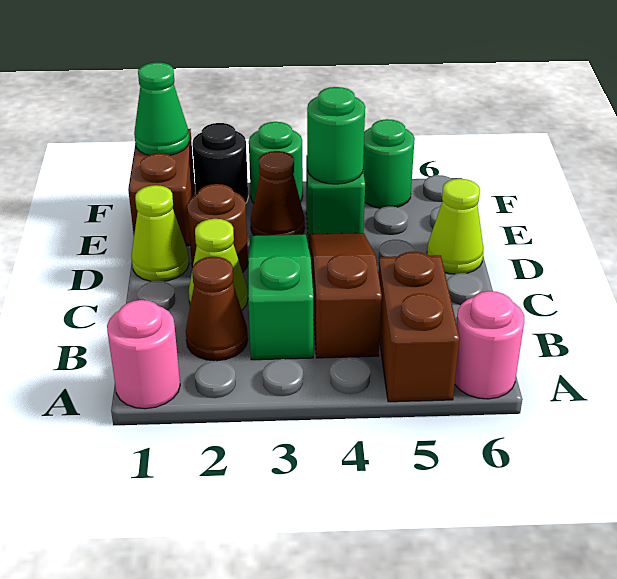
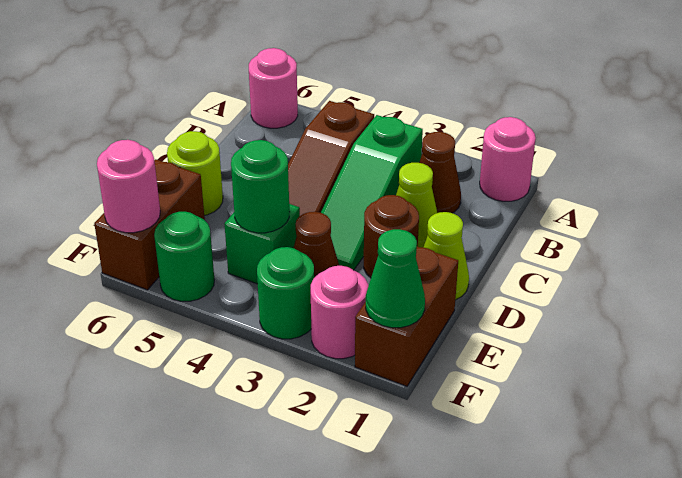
brown brick A5:B5 level 1 -> brown brick E6:F6 level 1
lime cone D6 level 1 -> lime round brick D6 level 1
black round brick F2 level 1 -> pink round brick F2 level 1
none -> pink round brick F6 level 2

